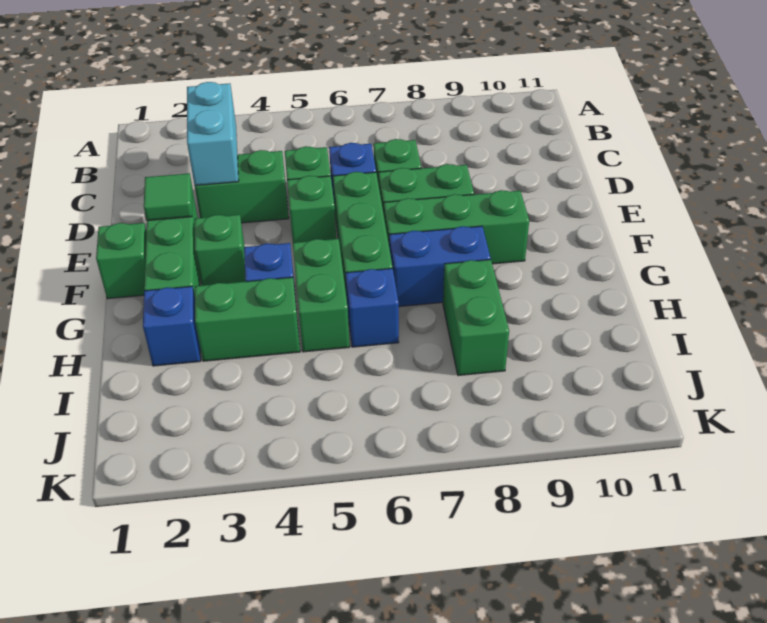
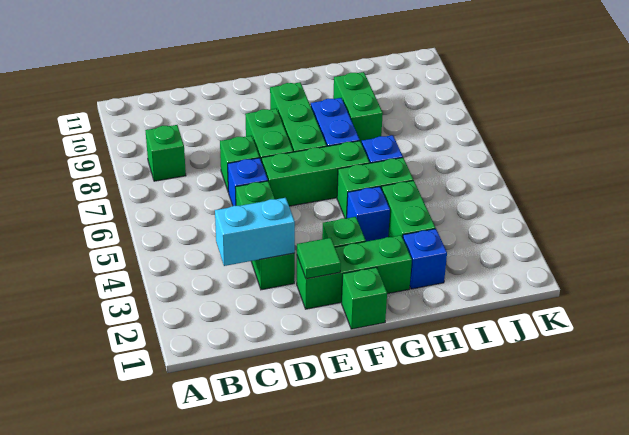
green brick E5 level 1 -> green brick B8 level 1
green brick H8:I8 level 1 -> green brick H8:H9 level 1

